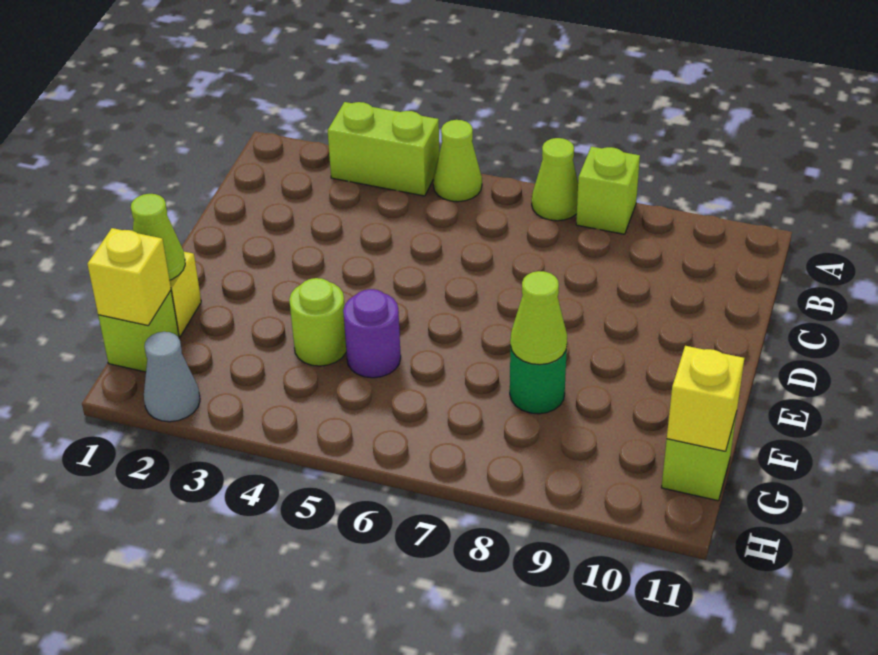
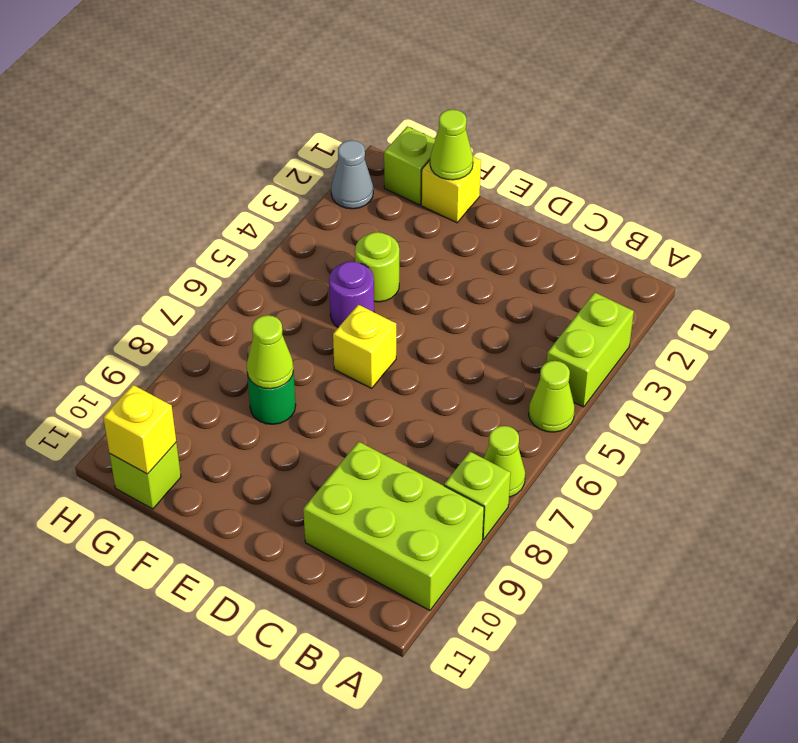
none -> lime brick A9:C10 level 1
yellow brick G1 level 2 -> yellow brick E6 level 1

